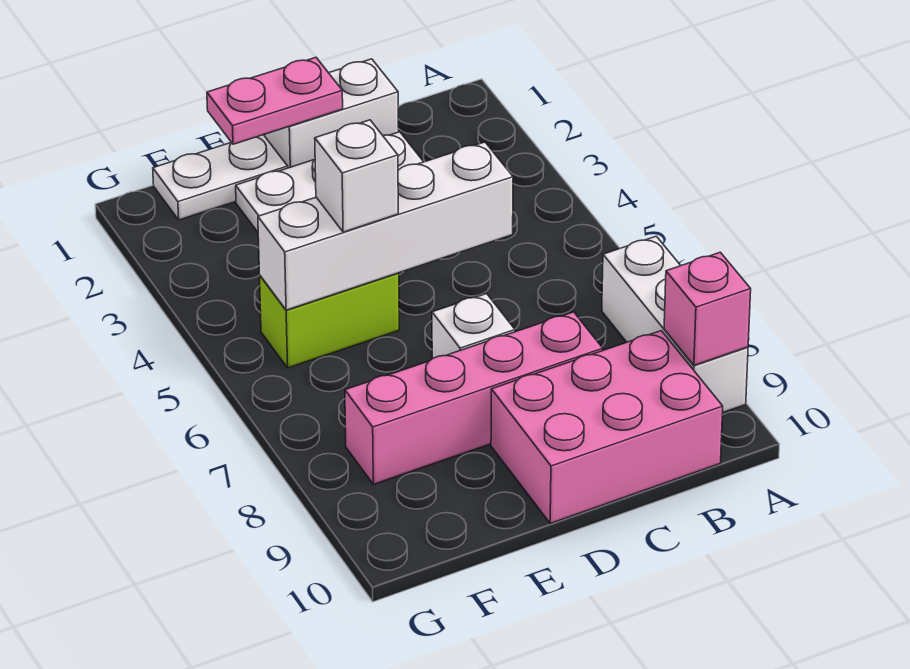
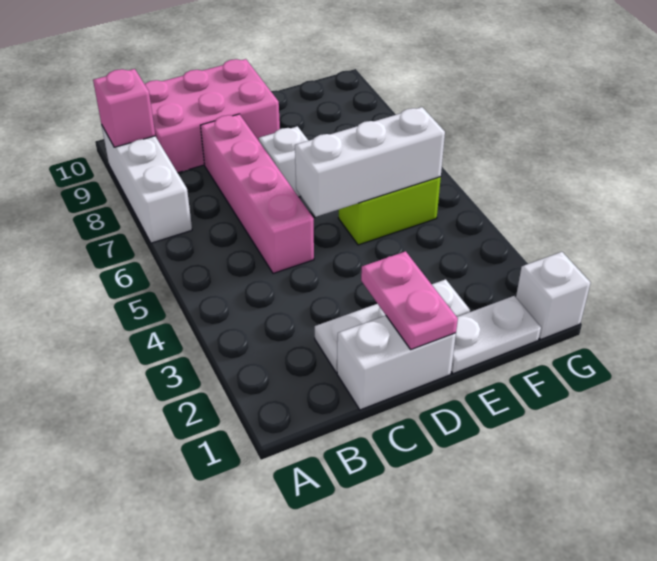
white brick C5:F5 level 2 -> white brick D5:F5 level 2
pink brick C8:F8 level 1 -> pink brick C5:C8 level 1
pink plate D1:E1 level 2 -> pink plate D1:D2 level 2
white brick E5 level 3 -> white brick G1 level 1

